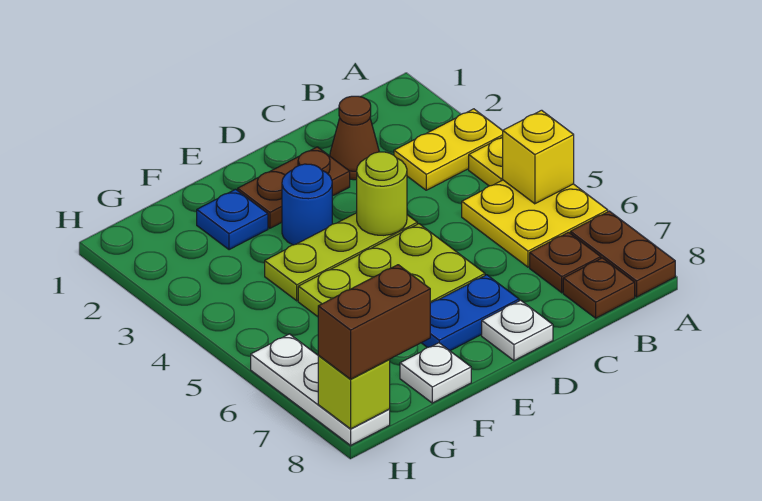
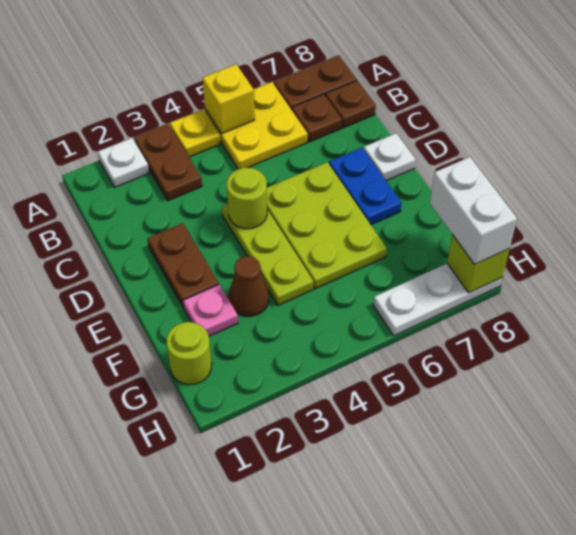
yellow plate A3:B3 level 1 -> brown plate A3:B3 level 1
brown cone C2 level 1 -> brown cone F3 level 1
blue round brick E3 level 1 -> none
blue plate F2 level 1 -> pink plate F2 level 1
white plate F8 level 1 -> white plate A2 level 1
none -> lime round brick G1 level 1
brown brick G8:H8 level 3 -> white brick G8:H8 level 3

